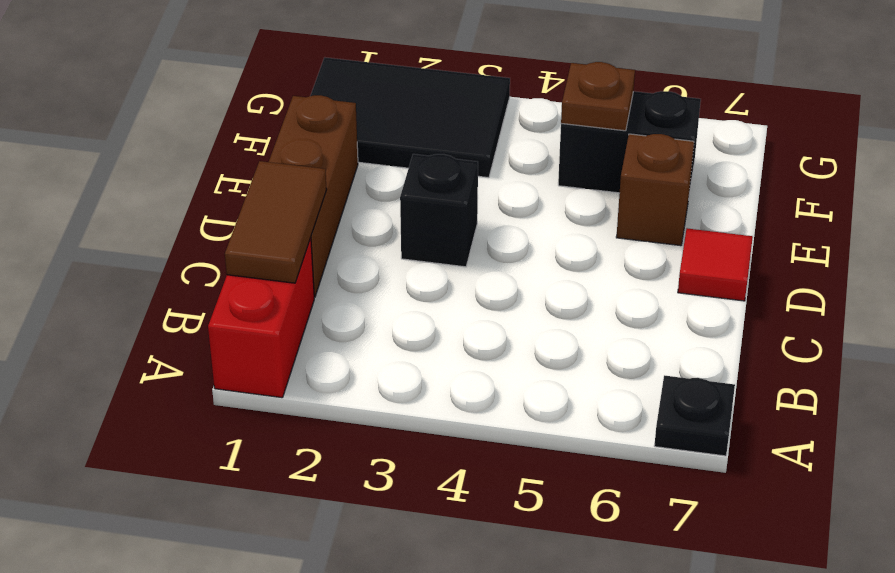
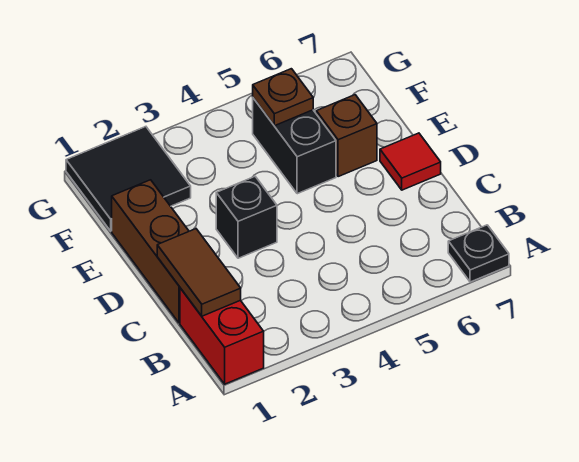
black tile F1:G3 level 1 -> black tile F1:G2 level 1
black brick F5:F6 level 1 -> black brick E5:F5 level 1

